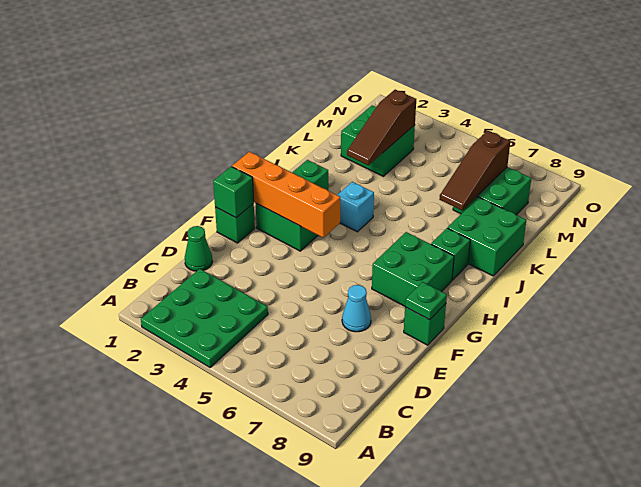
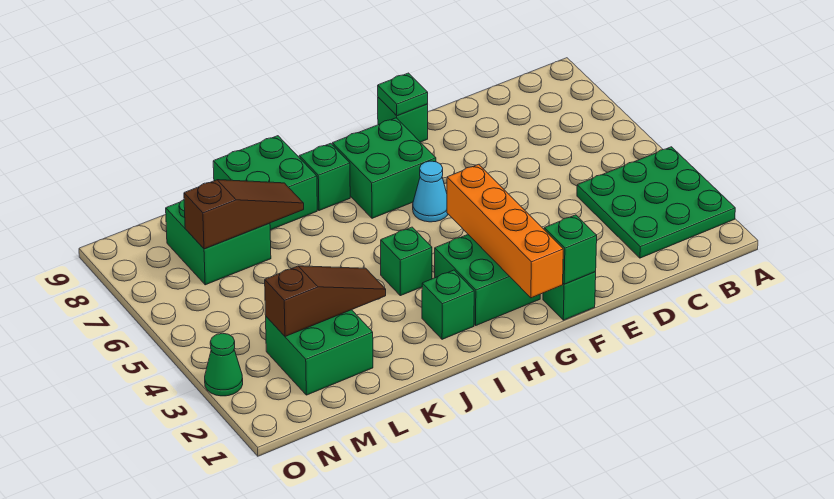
green cone D1 level 1 -> green cone O3 level 1
cyan cone E7 level 1 -> cyan cone G6 level 1
cyan brick I4 level 1 -> green brick I4 level 1

